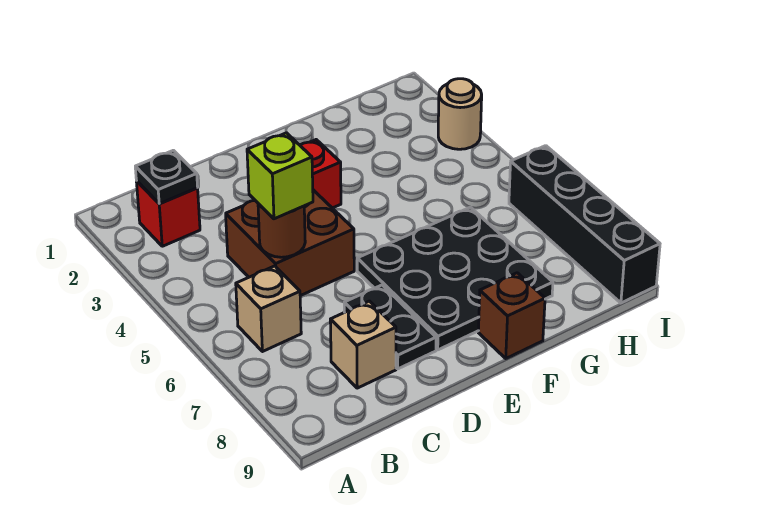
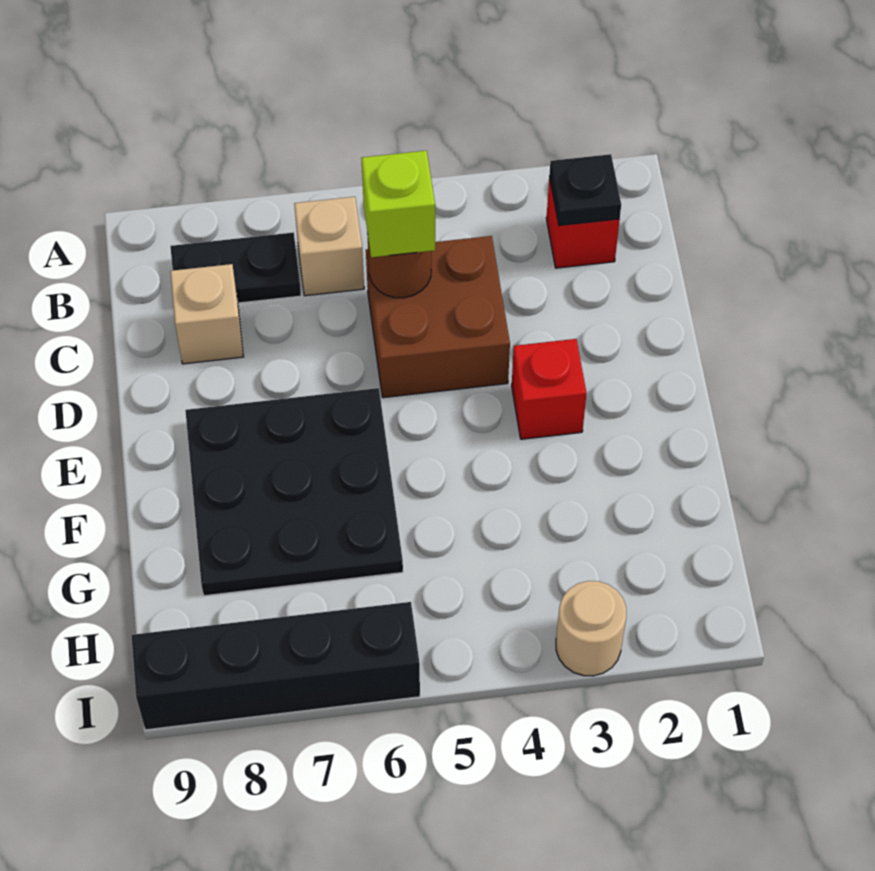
black plate D7:D8 level 1 -> black plate B7:B8 level 1
brown brick F9 level 1 -> none

